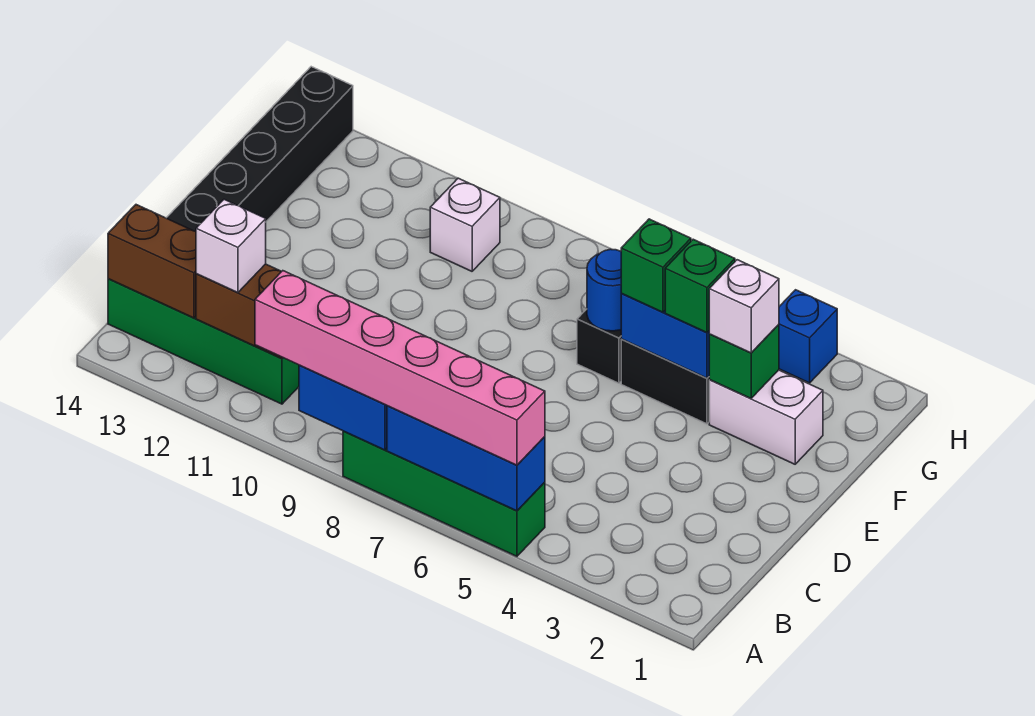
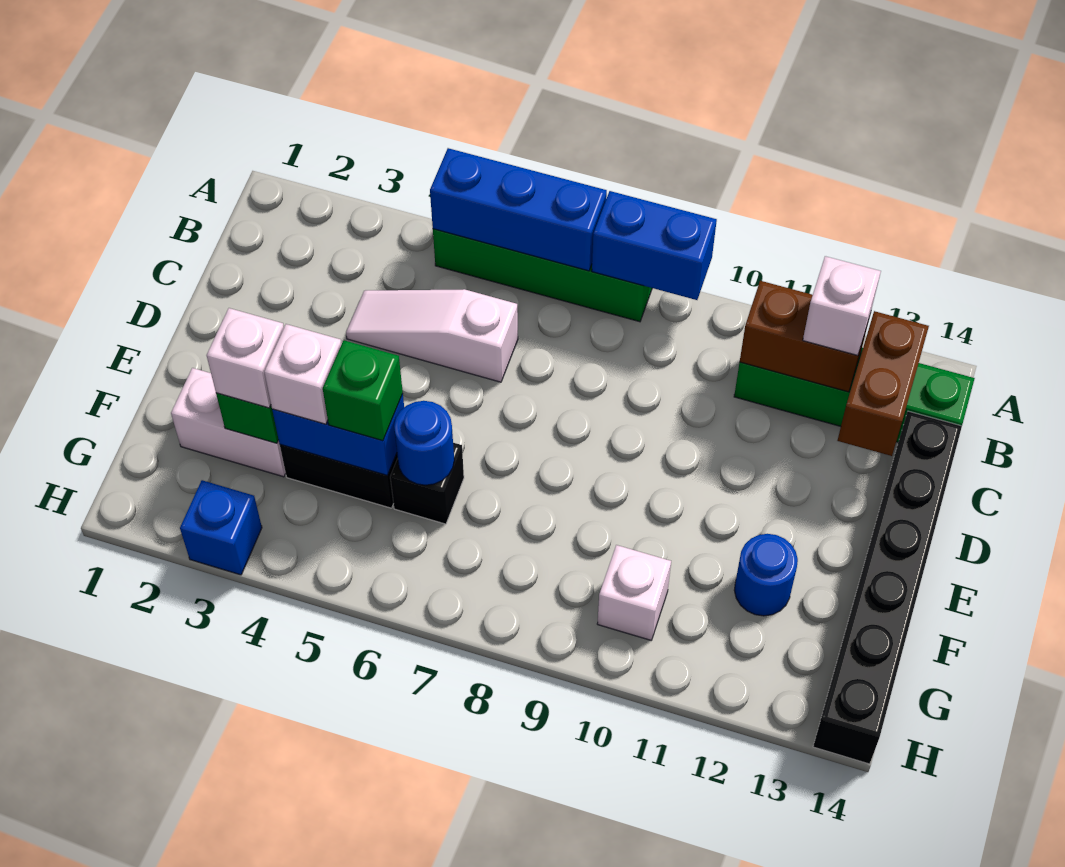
pink brick A5:A10 level 3 -> none
brown brick B13:B14 level 2 -> brown brick B13:C13 level 2
none -> white slope C4:C6 level 1 top 6
green brick F4 level 3 -> white brick F4 level 3
none -> blue round brick F12 level 1

